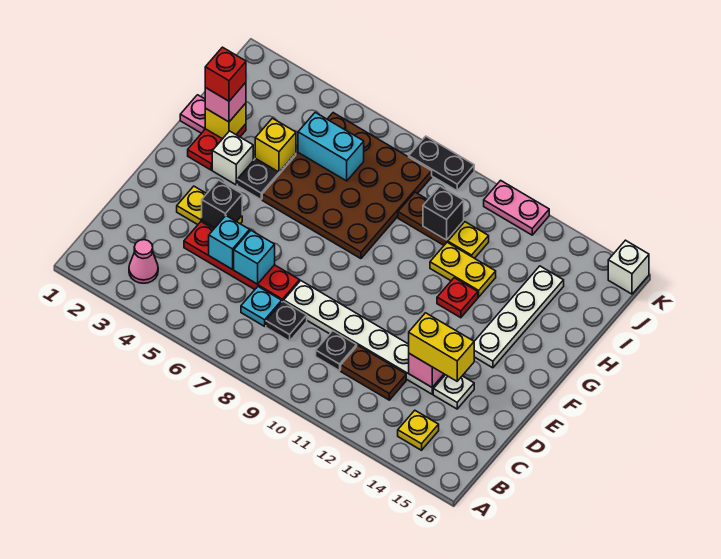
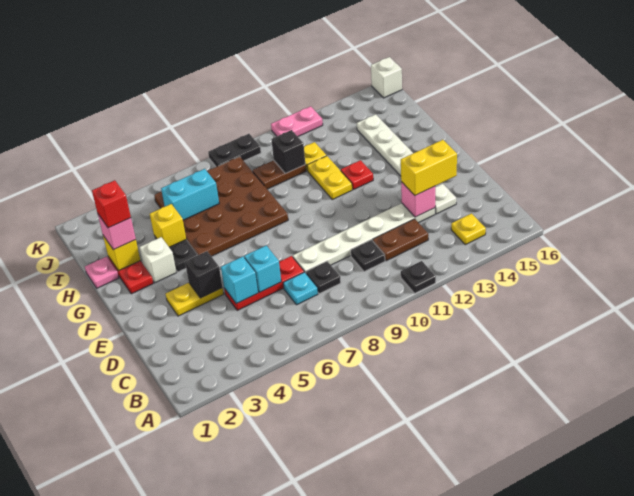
none -> black plate A11 level 1
pink cone B3 level 1 -> none
red plate D4:D7 level 1 -> red plate D5:D7 level 1
yellow plate H11:H12 level 1 -> yellow plate G11:H11 level 1

